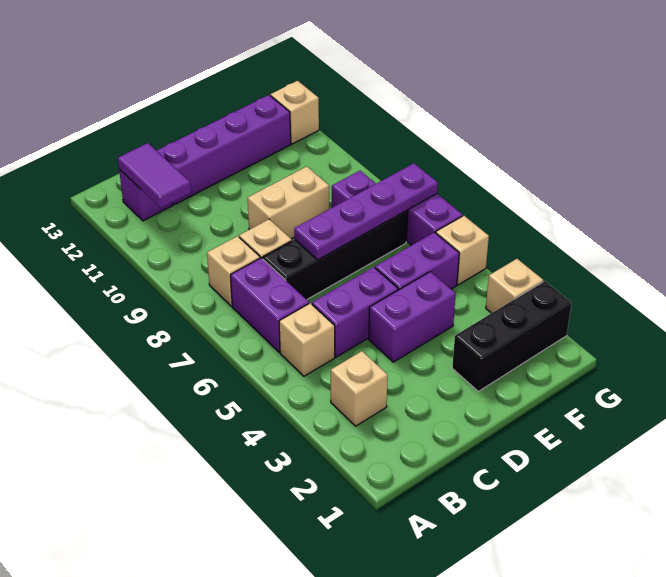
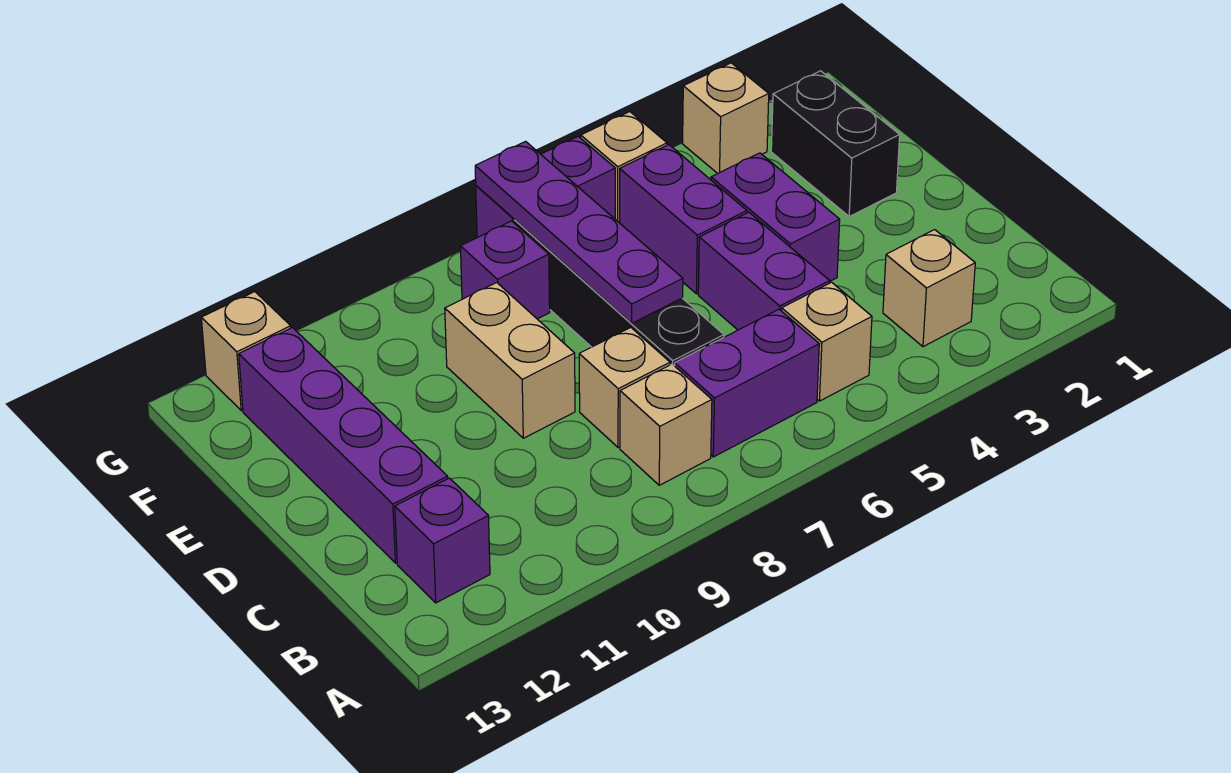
purple tile B11:B12 level 2 -> none
black brick E2:G2 level 1 -> black brick E2:F2 level 1

